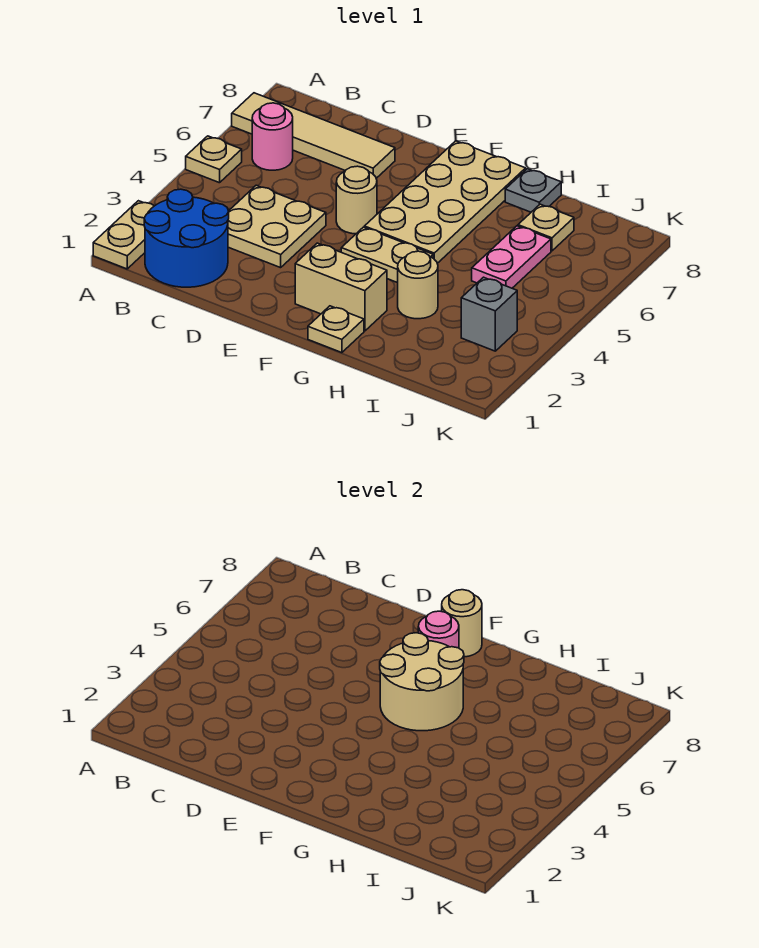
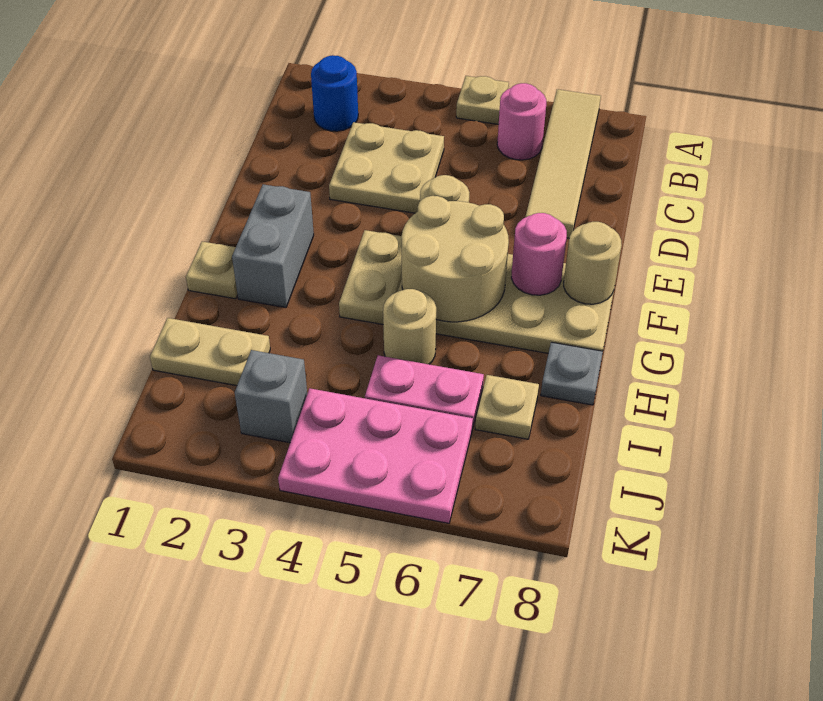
tan plate A1:A2 level 1 -> tan plate I1:I2 level 1
blue round brick B1:C2 level 1 -> blue round brick B2 level 1
tan brick F2:G2 level 1 -> grey brick F2:G2 level 1
tan round brick H3 level 1 -> tan round brick H5 level 1
none -> pink plate J4:K6 level 1

